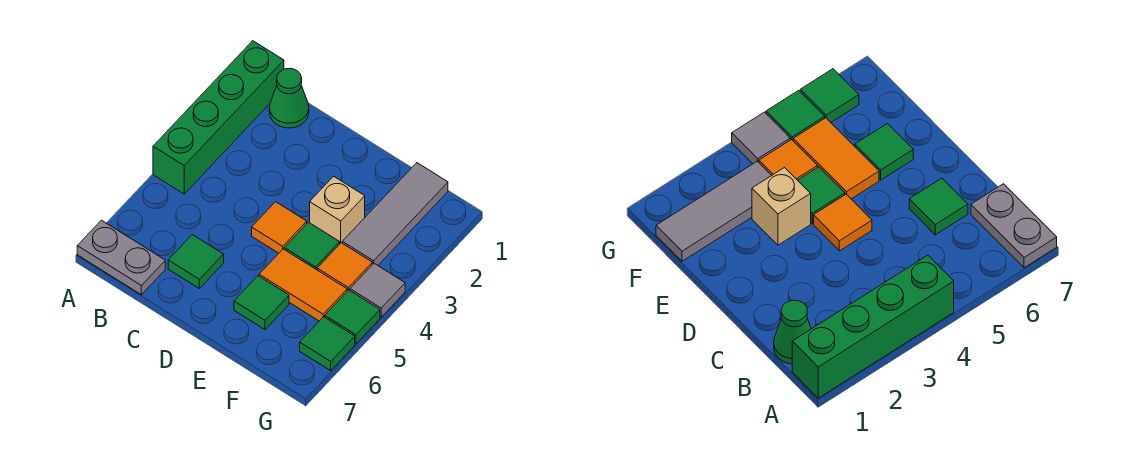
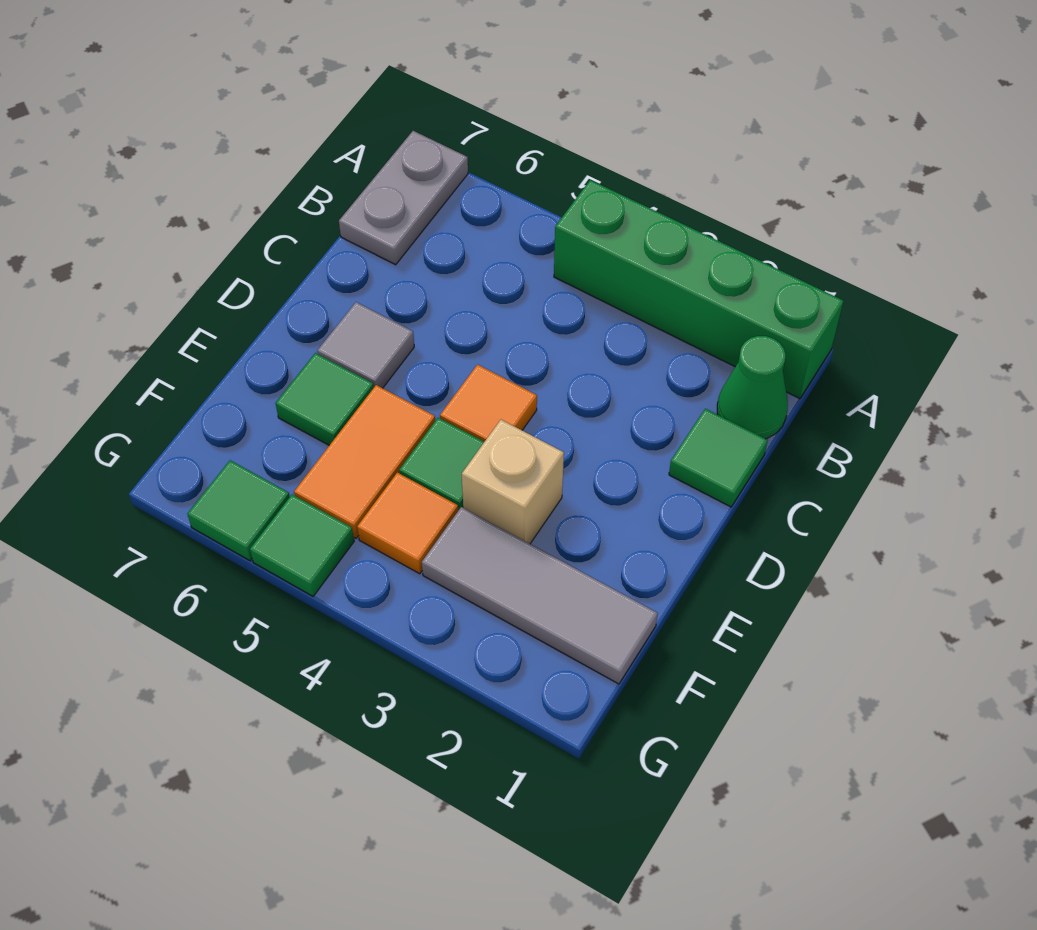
green tile C6 level 1 -> green tile C1 level 1
grey tile G4 level 1 -> grey tile D6 level 1

